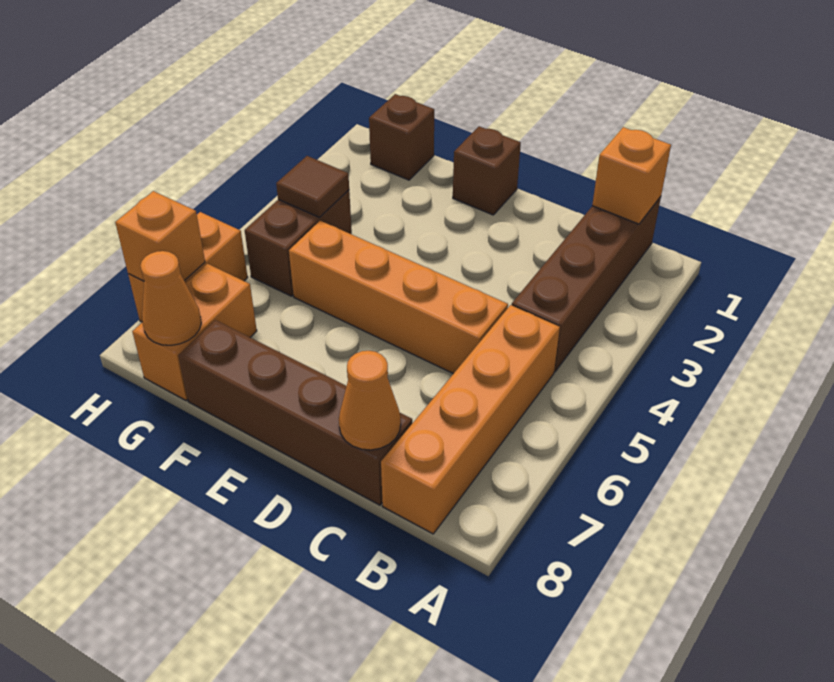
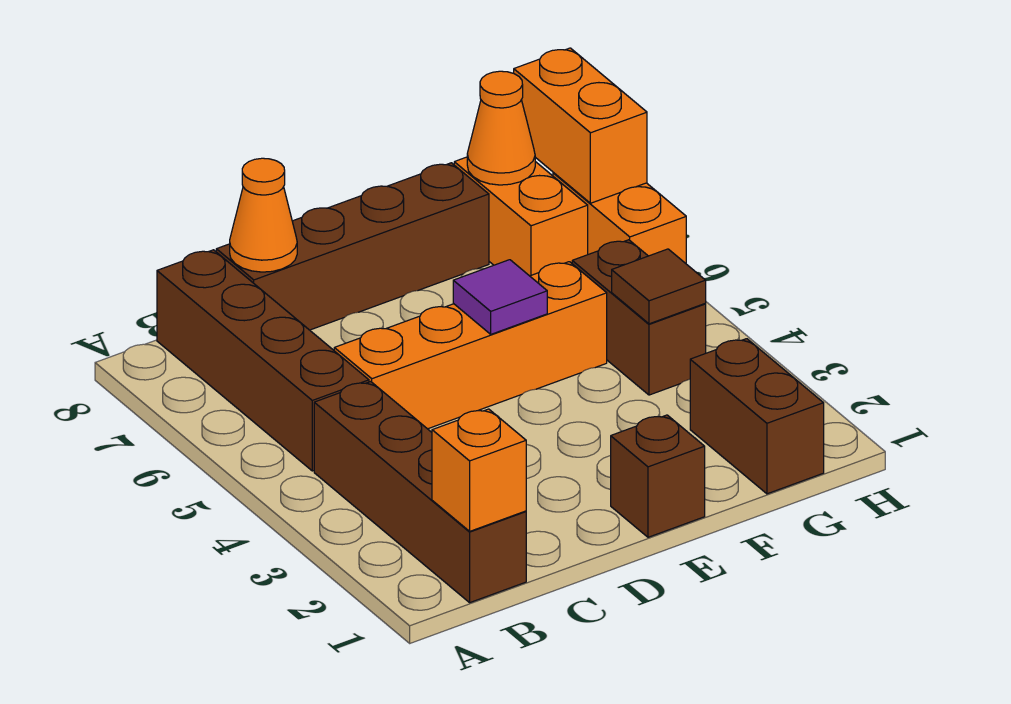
orange brick B5:B8 level 1 -> brown brick B5:B8 level 1
none -> purple tile E5 level 2
brown brick G1 level 1 -> brown brick G1:G2 level 1
orange brick H7 level 2 -> orange brick H7:H8 level 2

